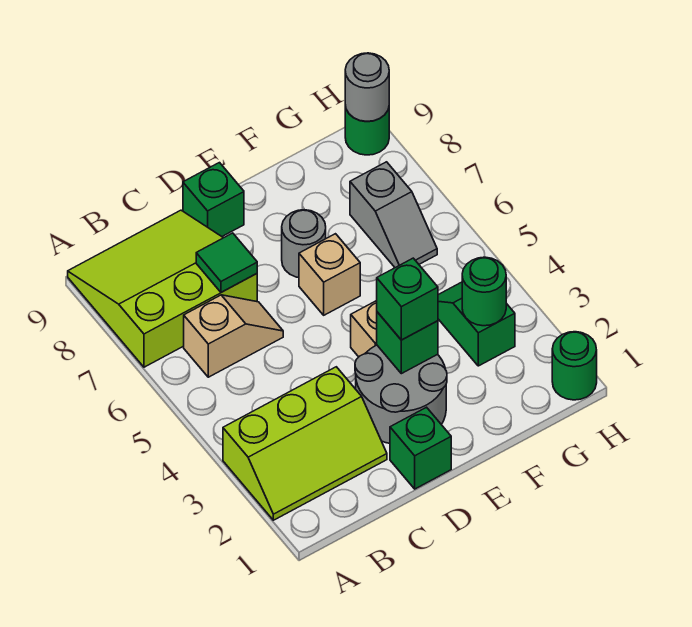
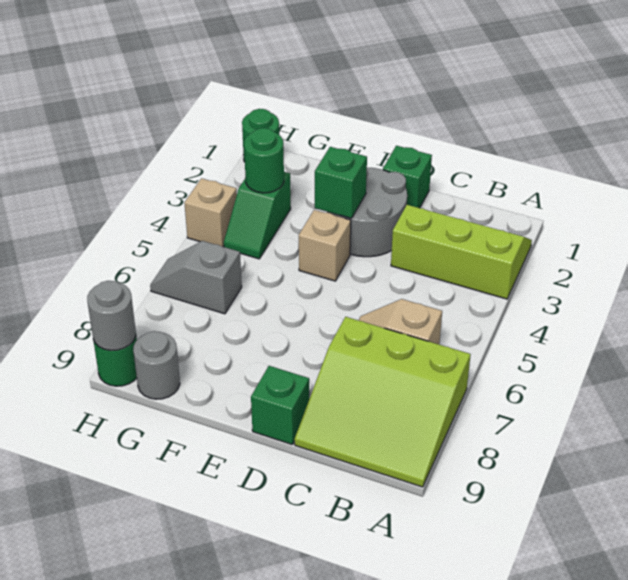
green tile C7 level 2 -> none
green brick E3 level 3 -> none
tan brick E6 level 1 -> tan brick H4 level 1
grey round brick E7 level 1 -> grey round brick G9 level 1
grey slope G6:G7 level 1 top 7 -> grey slope G6:H6 level 1 top G

